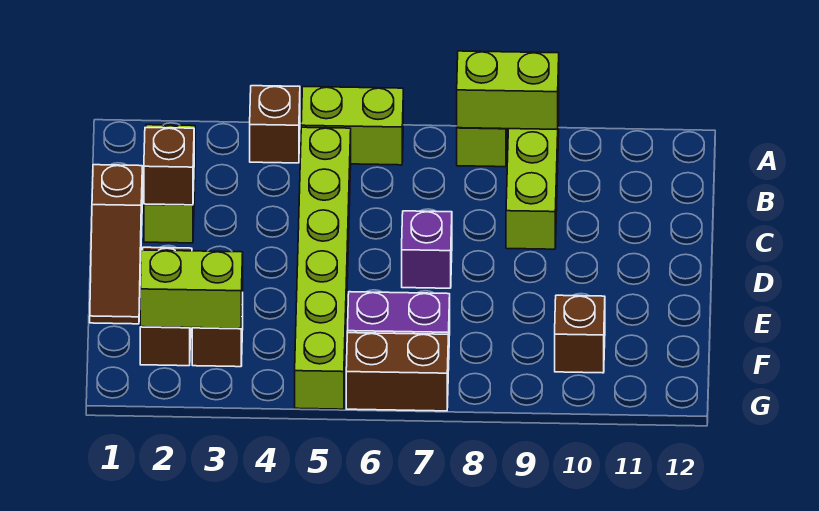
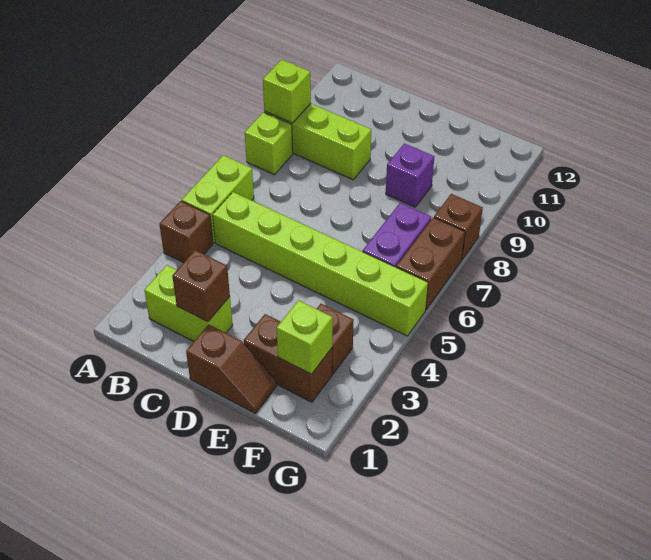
lime brick A8:A9 level 2 -> lime brick A9 level 2
brown slope C1:E1 level 1 top C -> brown slope D1:E1 level 1 top D
purple brick D7 level 1 -> purple brick E9 level 1
lime brick F2:F3 level 2 -> lime brick F2 level 2
brown brick F10 level 1 -> brown brick G8 level 1

